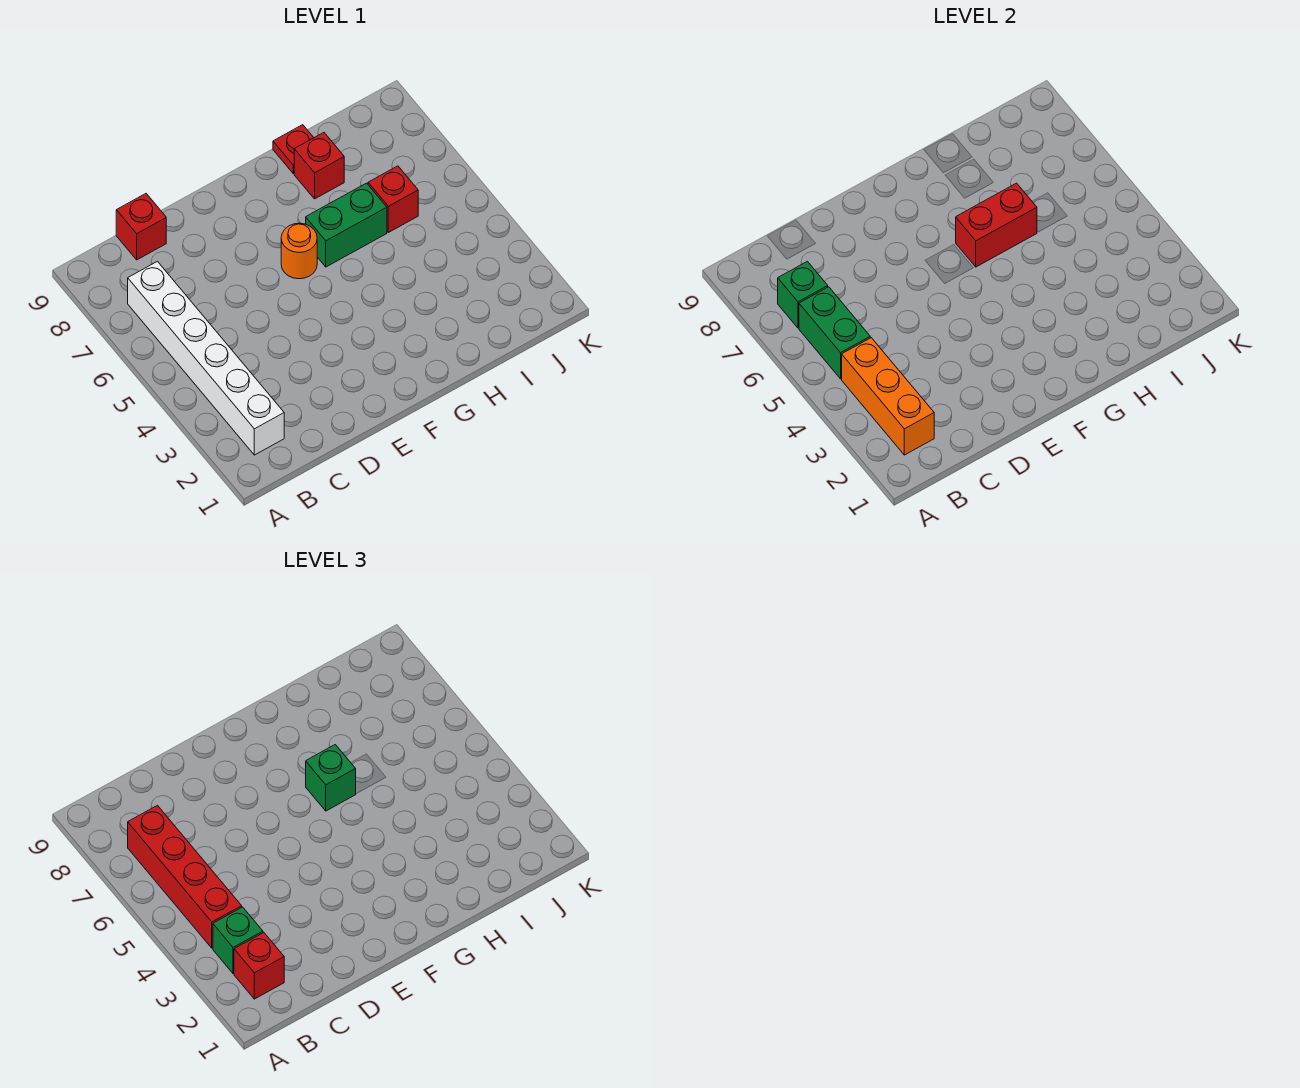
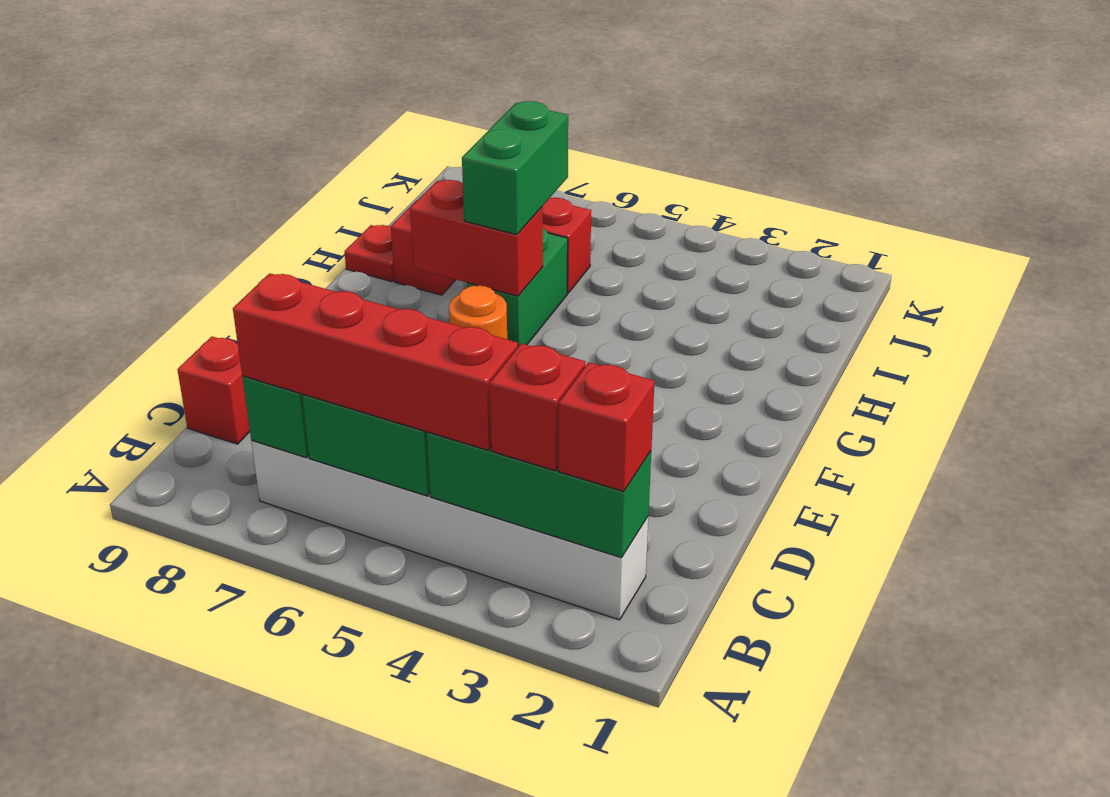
orange brick B2:B4 level 2 -> green brick B2:B4 level 2
green brick B3 level 3 -> red brick B3 level 3
red brick G6:H6 level 2 -> red brick G6:G7 level 2
green brick G6 level 3 -> green brick G6:H6 level 3

